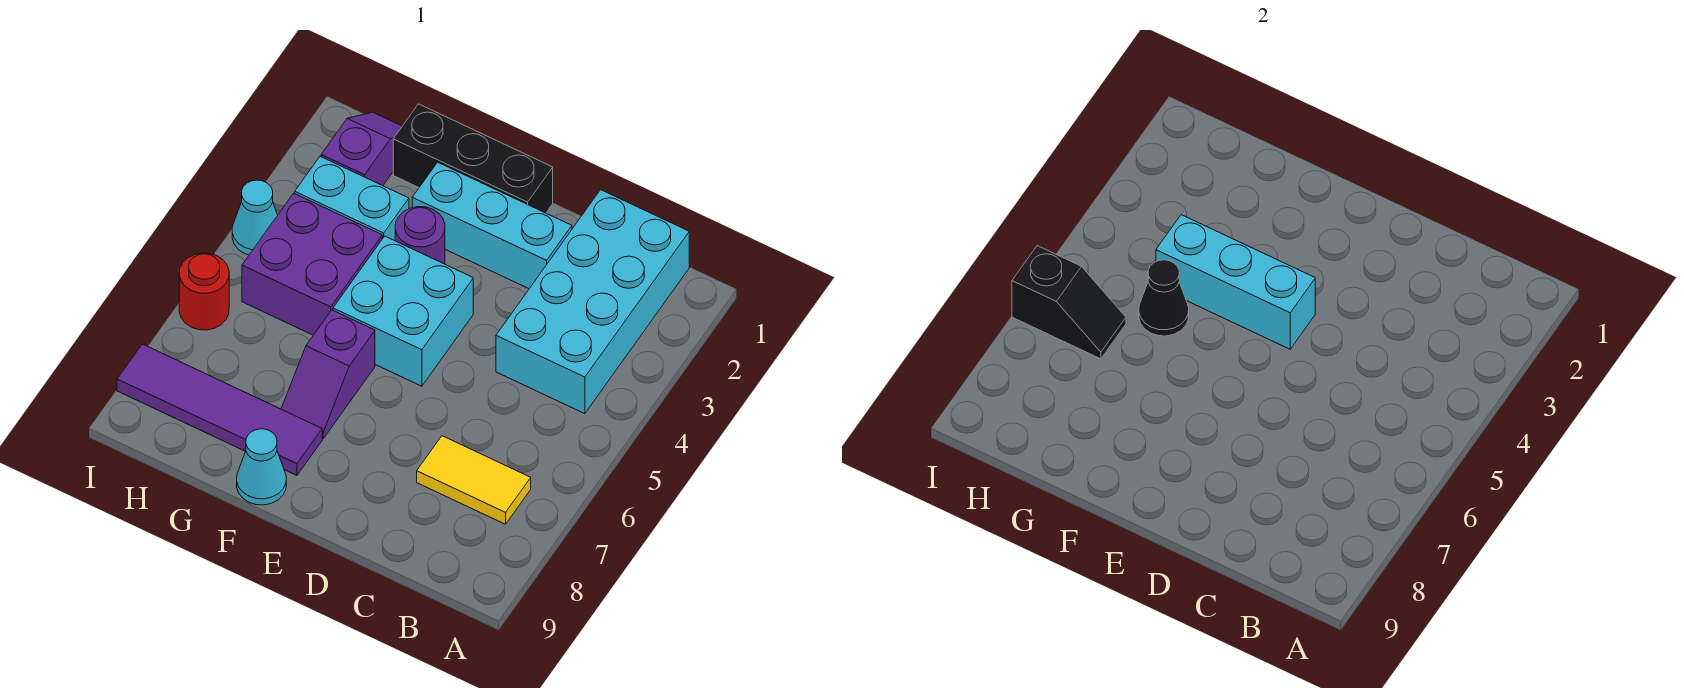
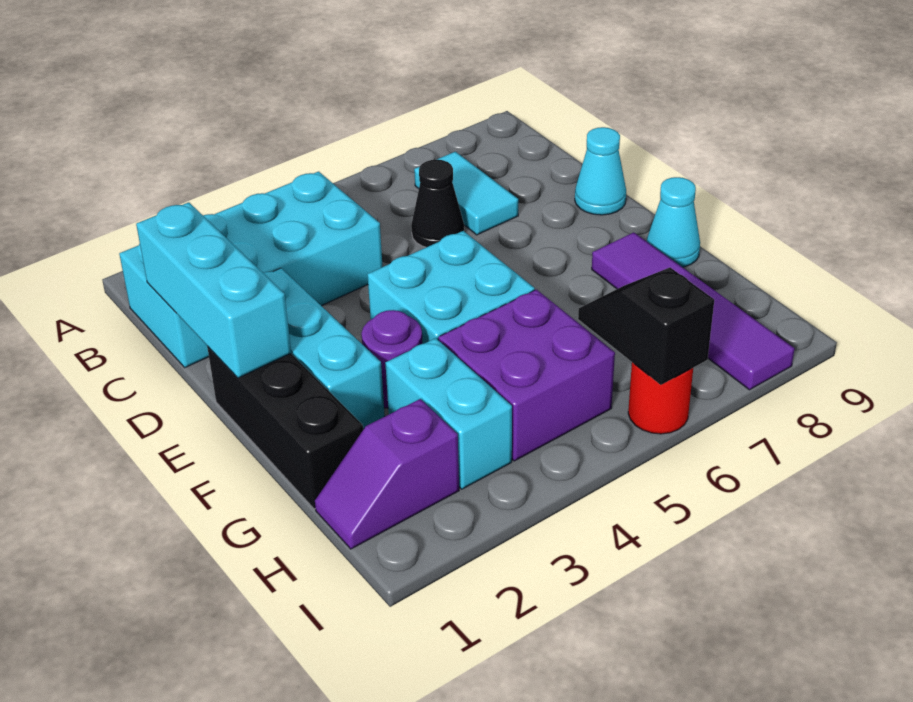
yellow tile B7:C7 level 1 -> cyan tile B7:C7 level 1
cyan brick E4:G4 level 2 -> cyan brick C1:E1 level 2
purple slope F6:F7 level 1 top 6 -> none
black cone G5 level 2 -> black cone C6 level 1
cyan cone I4 level 1 -> cyan cone D9 level 1

